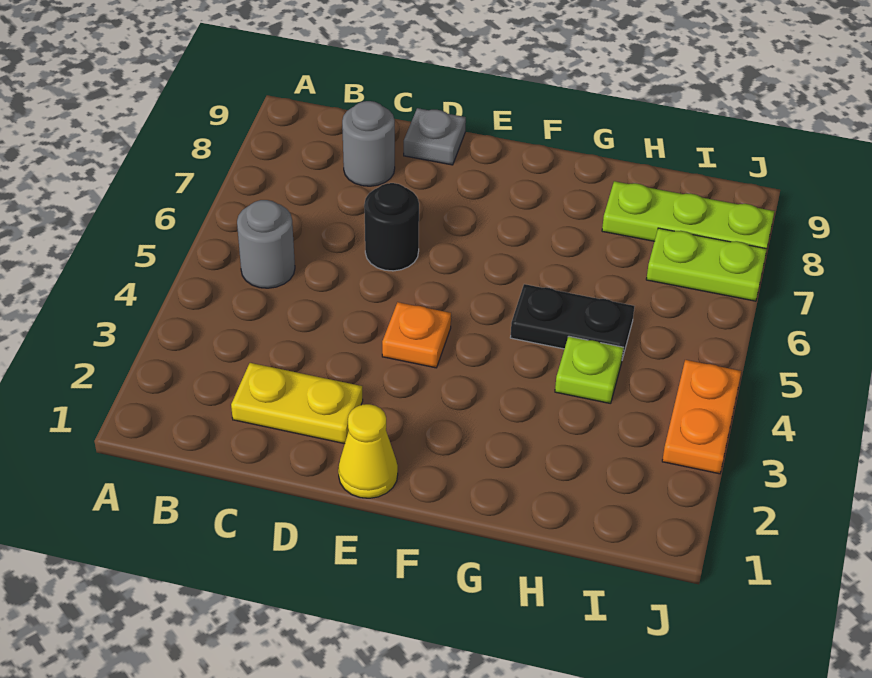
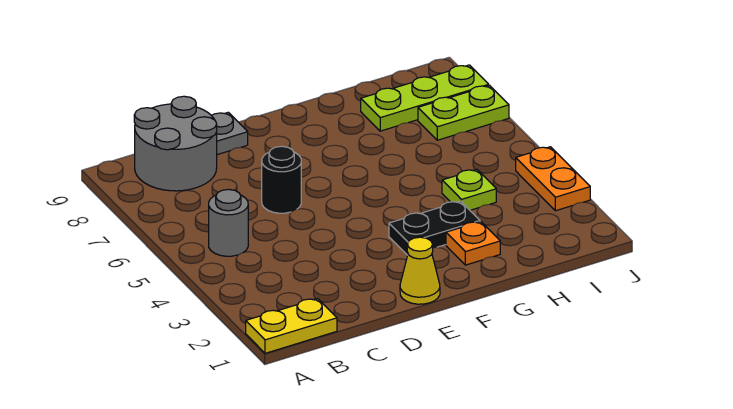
yellow plate C2:D2 level 1 -> yellow plate A1:B1 level 1
grey round brick C8 level 1 -> grey round brick B8:C9 level 1
orange plate E4 level 1 -> orange plate G2 level 1
black plate G5:H5 level 1 -> black plate F3:G3 level 1

